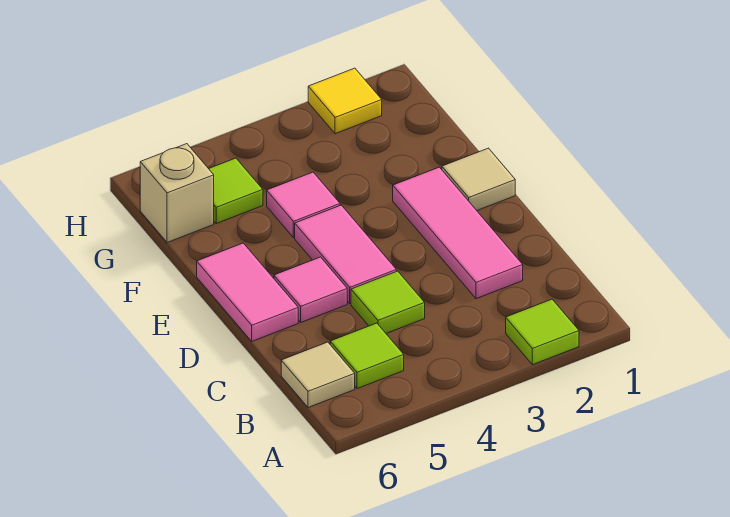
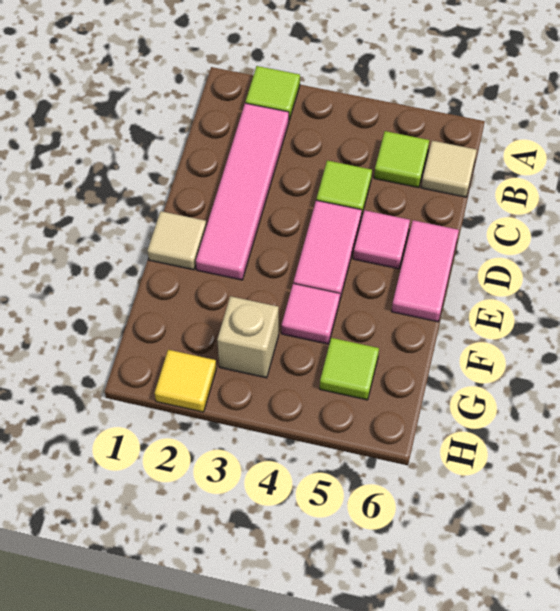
pink tile C2:E2 level 1 -> pink tile B2:E2 level 1
tan brick G6 level 1 -> tan brick G3 level 1

